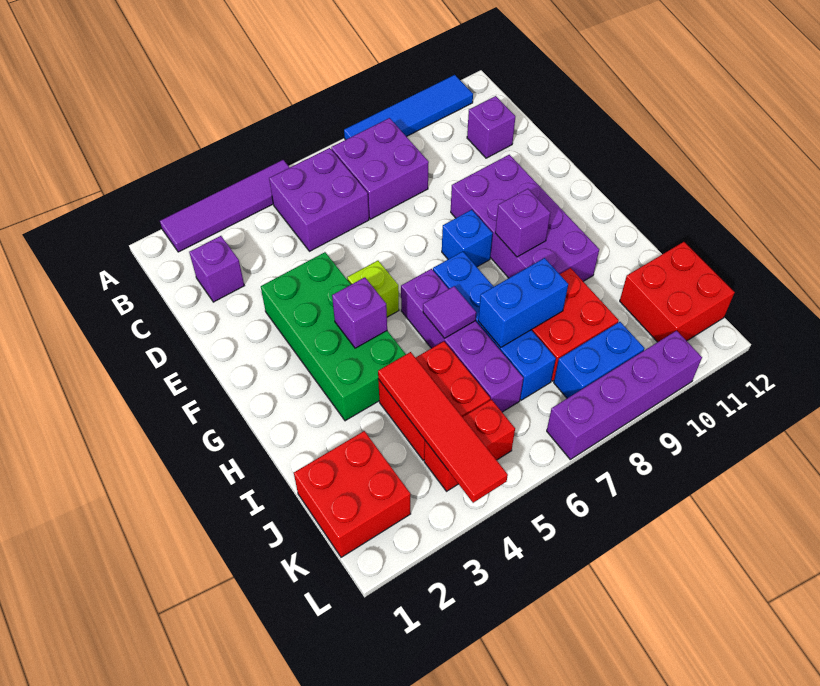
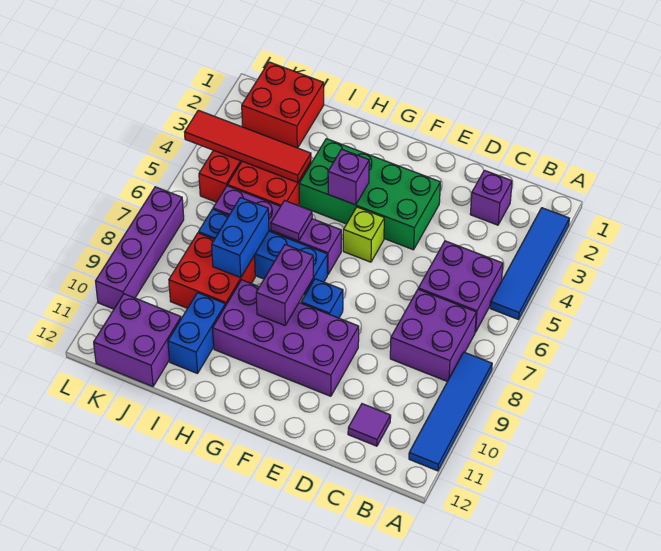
purple tile A2:A5 level 1 -> blue tile A2:A5 level 1
purple brick C11 level 1 -> purple tile C11 level 1
purple brick G9 level 2 -> purple brick G8:G9 level 2
red brick J11:K12 level 1 -> purple brick J11:K12 level 1
blue brick K8:K9 level 1 -> blue brick I10:I11 level 1

